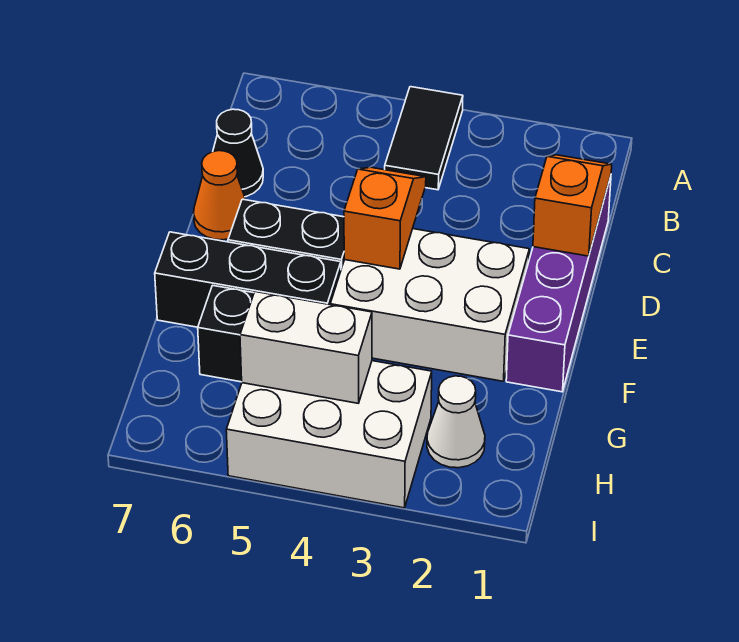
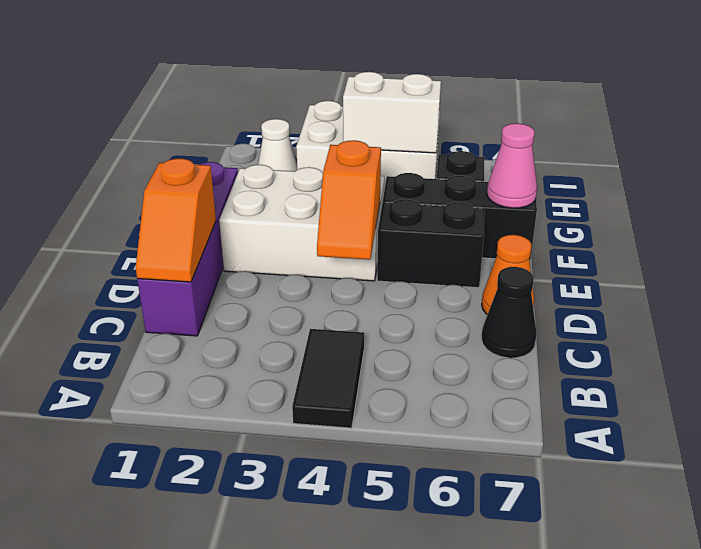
none -> pink cone F7 level 2

